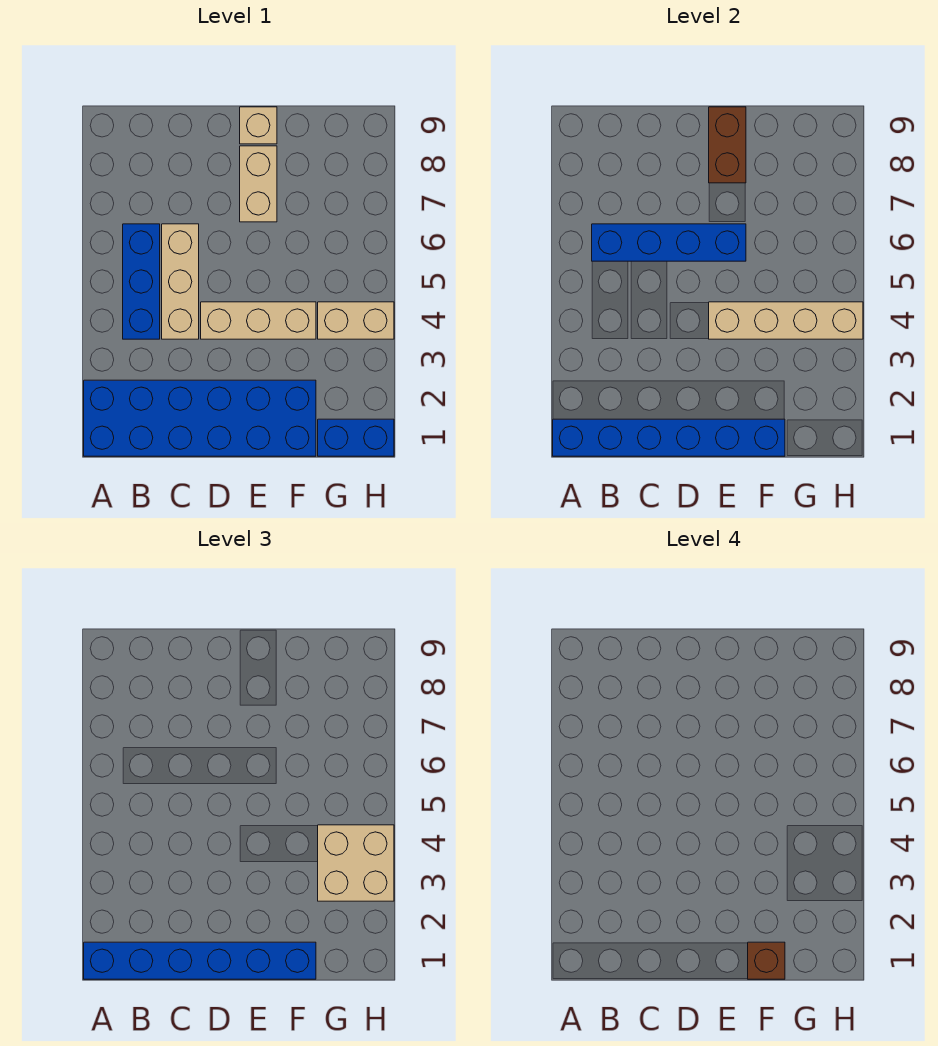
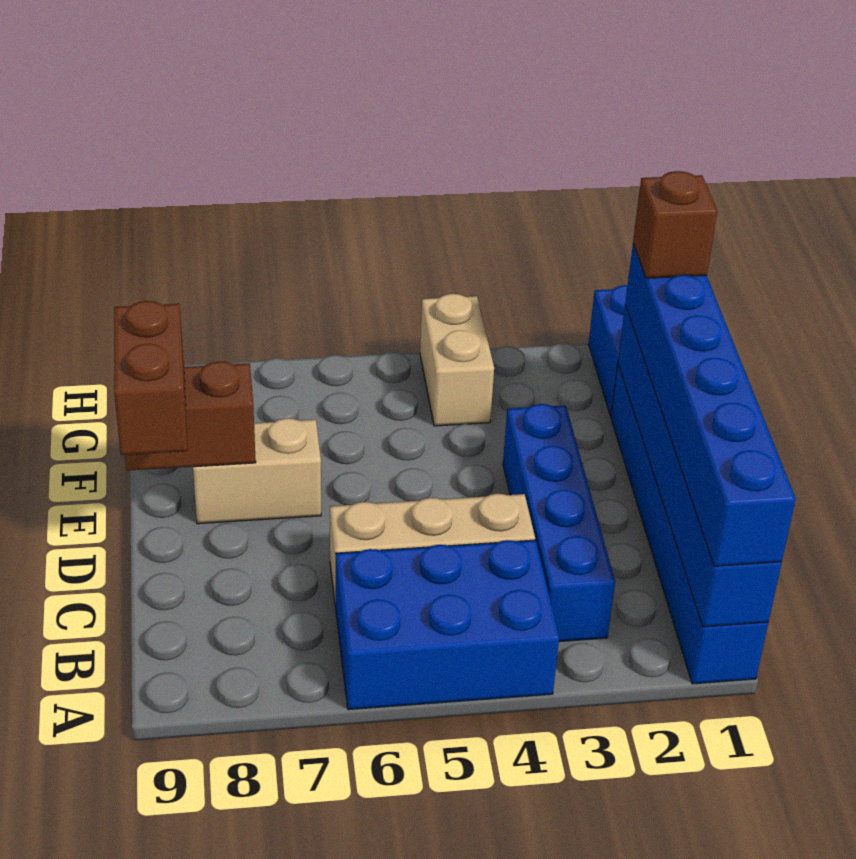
blue brick A1:F2 level 1 -> blue brick A1:F1 level 1
blue brick B4:B6 level 1 -> blue brick A4:B6 level 1
blue brick B6:E6 level 2 -> blue brick B3:E3 level 1
tan brick D4:F4 level 1 -> none
none -> brown brick D9:E9 level 3
tan brick E4:H4 level 2 -> none
tan brick E9 level 1 -> none
tan brick G3:H4 level 3 -> none

